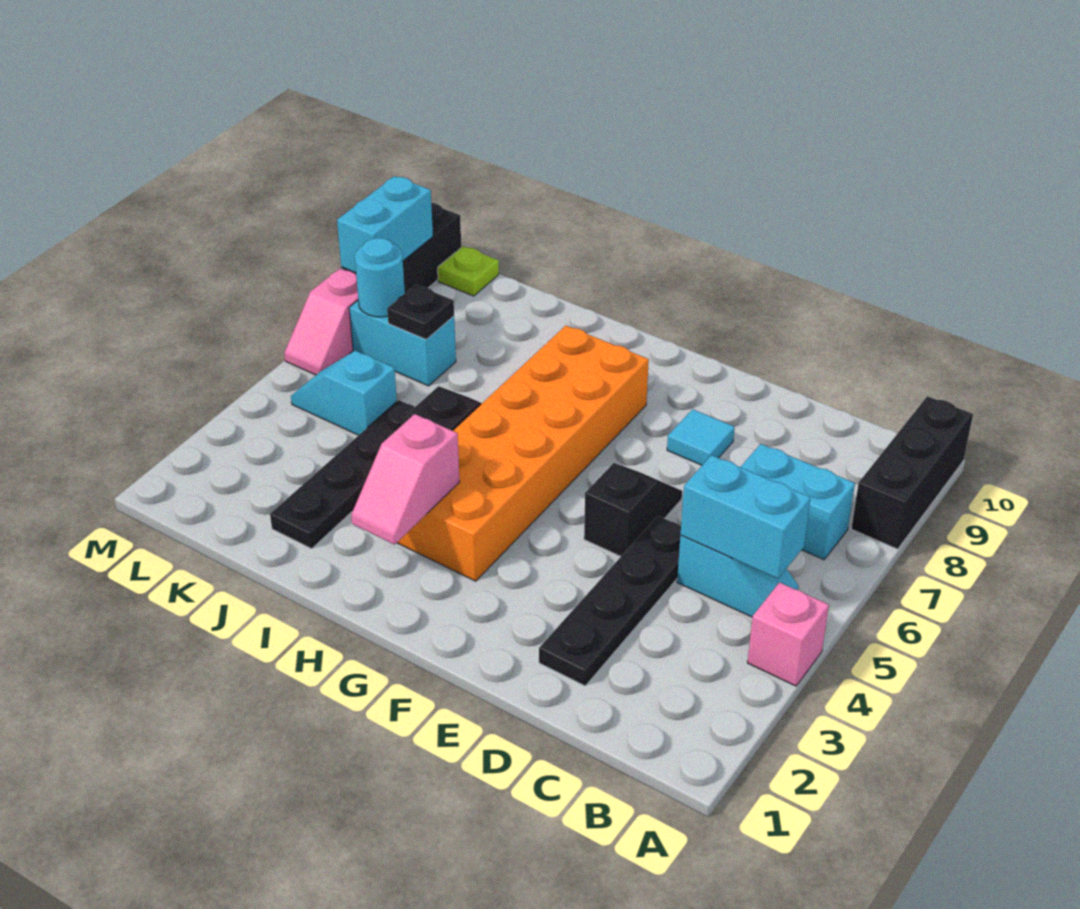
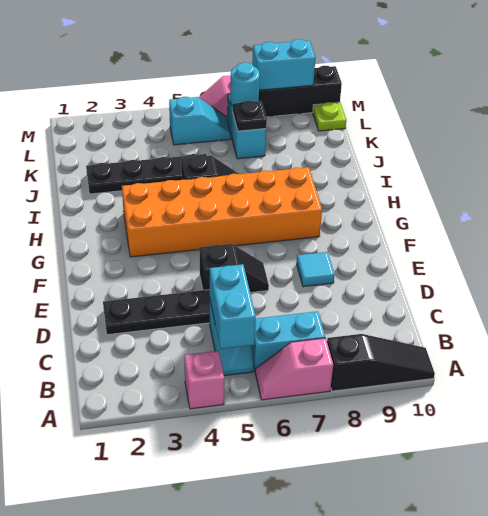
black brick A8:A10 level 1 -> black slope A8:A10 level 1 top 8
cyan brick B7:C7 level 1 -> cyan brick B6:B7 level 1
pink slope H2:H3 level 2 top 3 -> pink slope A6:A7 level 1 top 7
cyan slope K5:L5 level 1 top K -> cyan slope L5:L6 level 1 top 5

